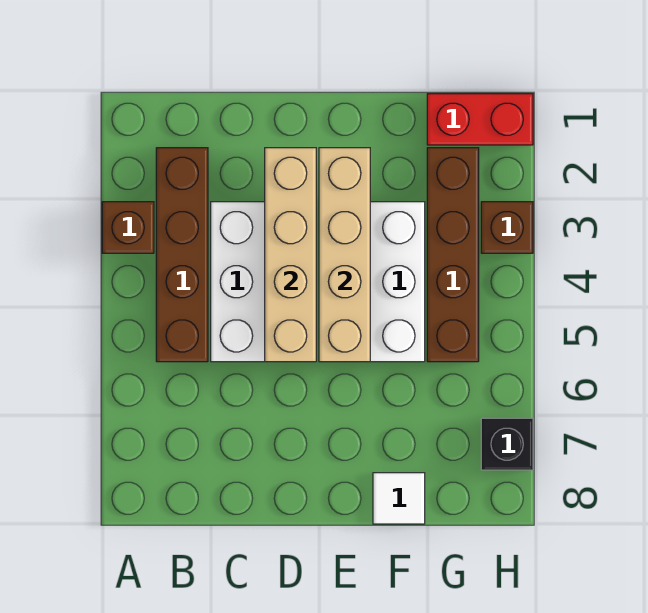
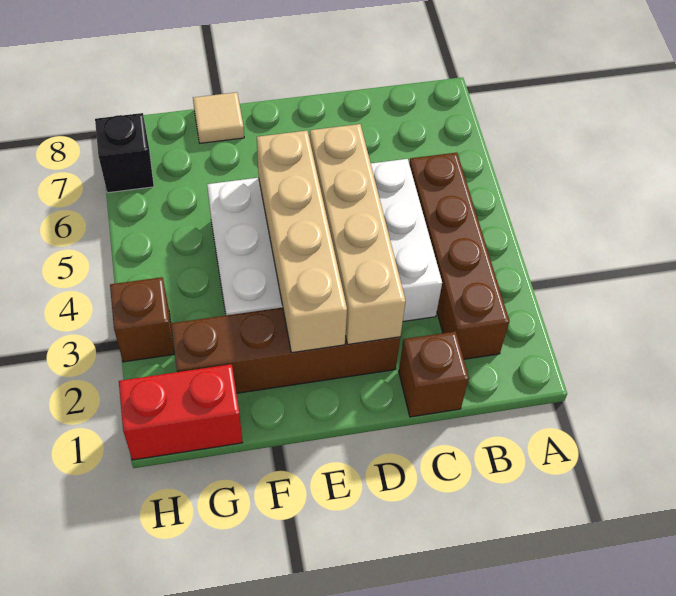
brown brick A3 level 1 -> brown brick C1 level 1
white tile F8 level 1 -> tan tile F8 level 1
brown brick G2:G5 level 1 -> brown brick D2:G2 level 1

